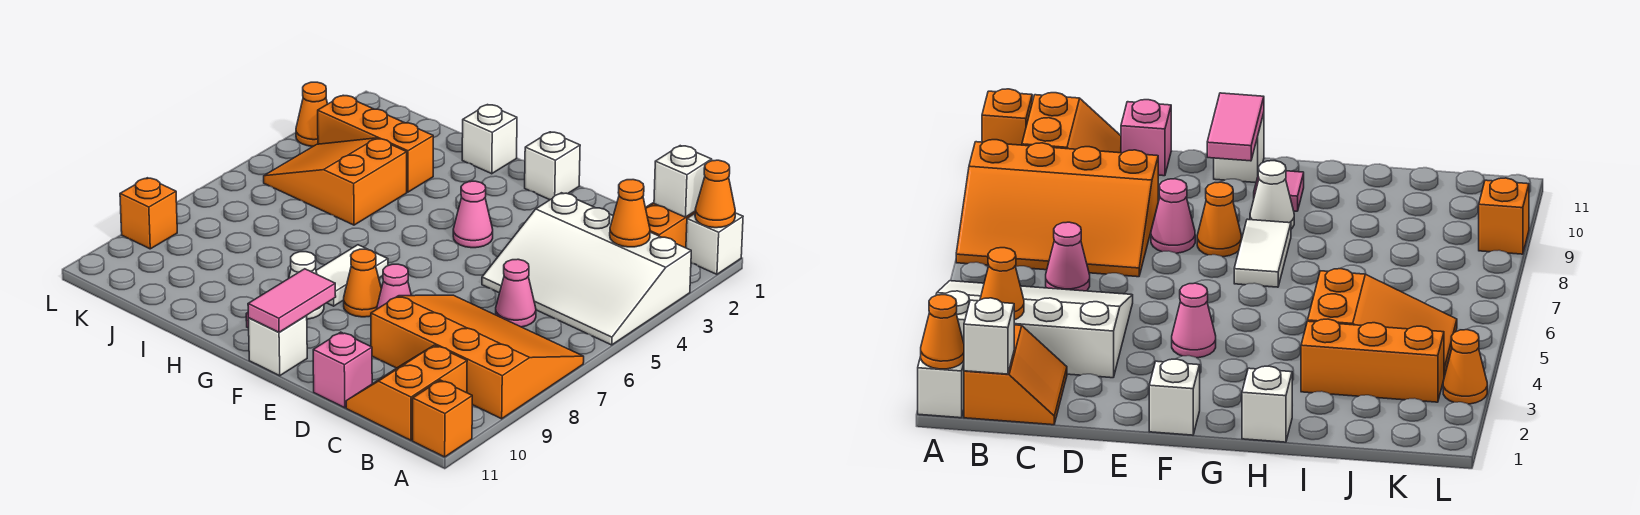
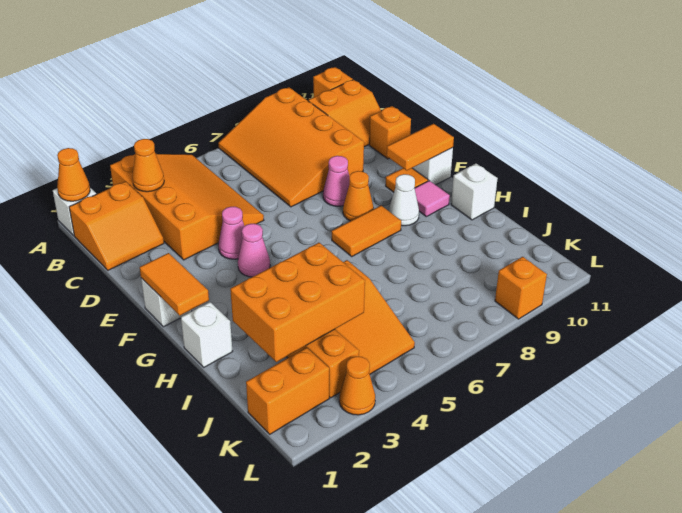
white slope A3:D5 level 1 top 3 -> orange slope A3:D5 level 1 top 3
white brick B1 level 2 -> white brick H11 level 1
pink cone C6 level 1 -> pink cone E4 level 1
pink brick D11 level 1 -> orange brick D11 level 1
none -> orange tile F1:G1 level 2
none -> orange tile F10 level 1
pink tile F10:F11 level 2 -> orange tile F10:F11 level 2
white tile G7:G8 level 1 -> orange tile G7:G8 level 1
none -> orange brick I2:J4 level 2
none -> orange brick K1:K2 level 1

